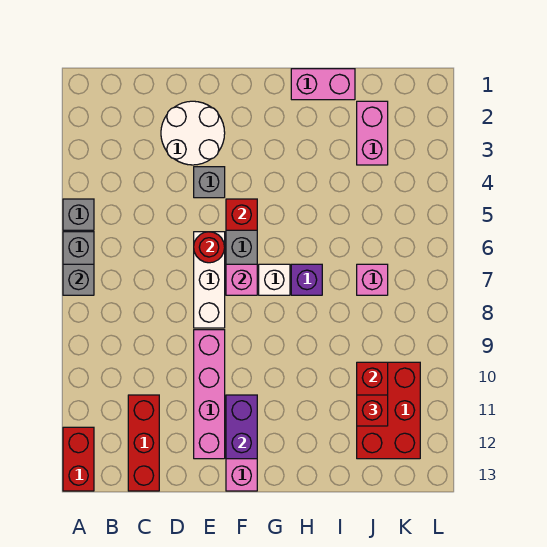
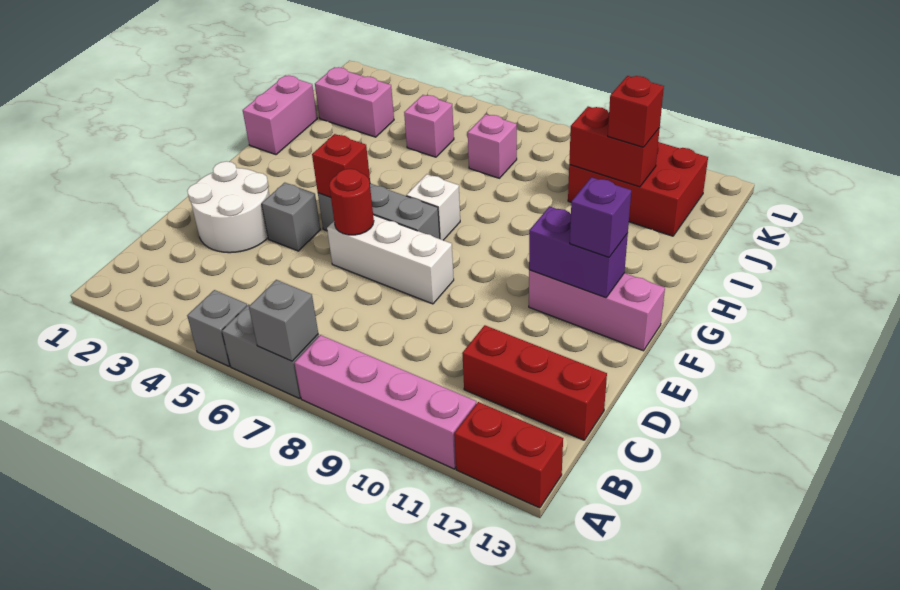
pink brick E9:E12 level 1 -> pink brick A8:A11 level 1
pink brick F7 level 2 -> pink brick J5 level 1
purple brick H7 level 1 -> purple brick F12 level 3

